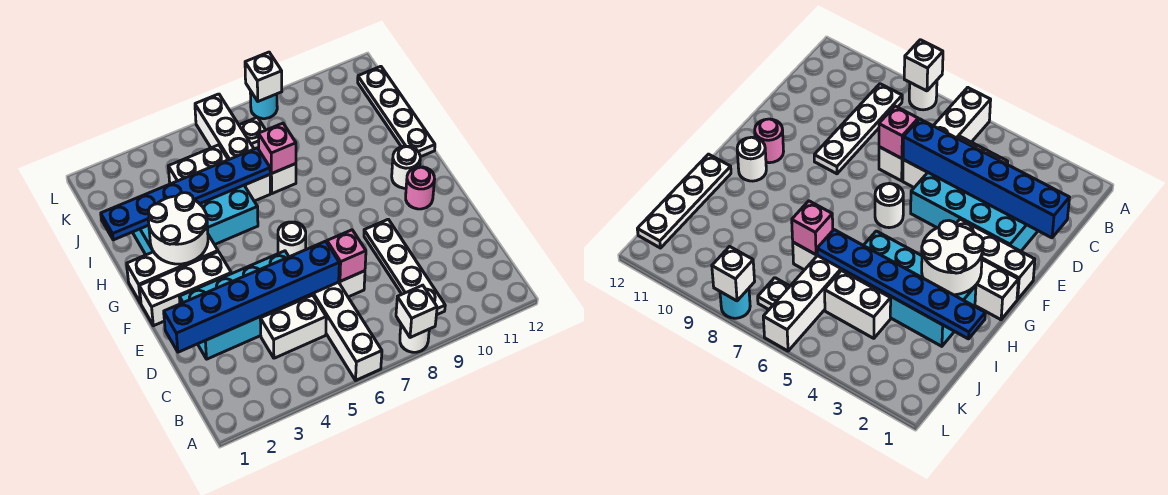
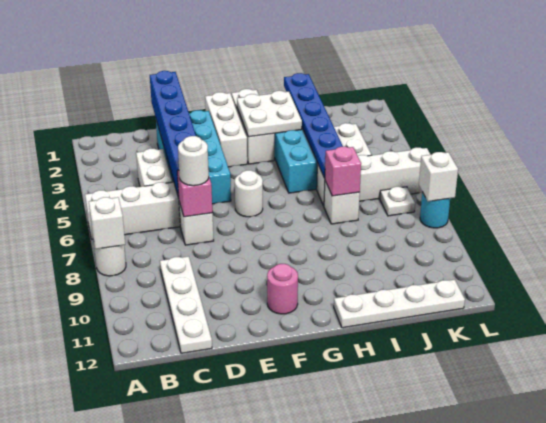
white plate B9:E9 level 1 -> white plate C9:C12 level 1
white round brick G2:H3 level 2 -> white plate G2:H3 level 2
white round brick G11 level 1 -> white round brick D7 level 3

